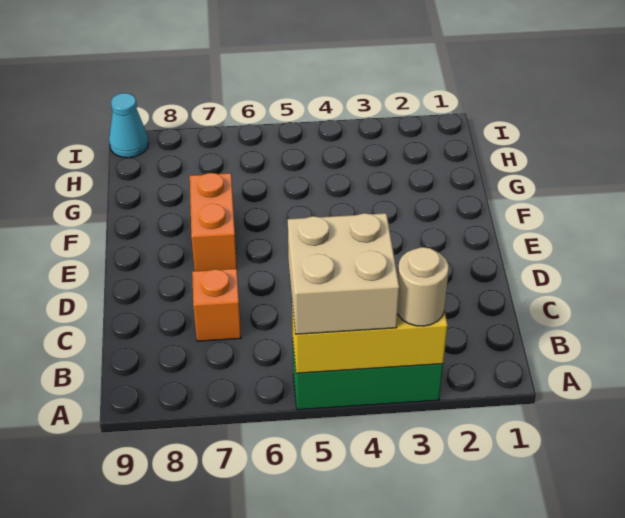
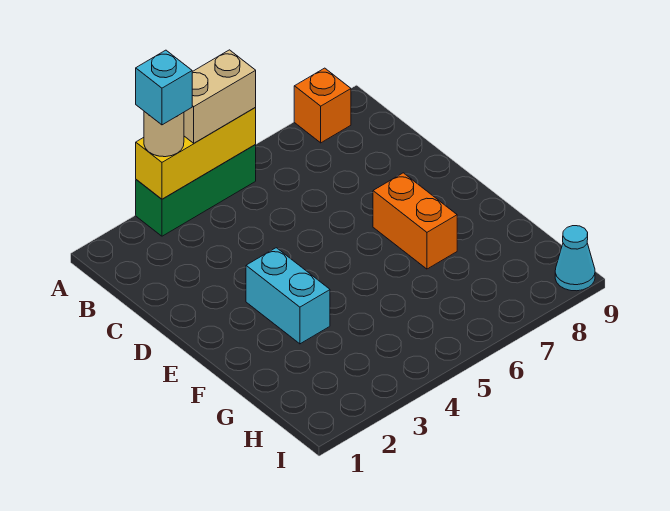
none -> cyan brick A3 level 4
tan brick A4:B5 level 3 -> tan brick A4:A5 level 3
orange brick C7 level 1 -> orange brick A8 level 1
none -> cyan brick E3:F3 level 1

